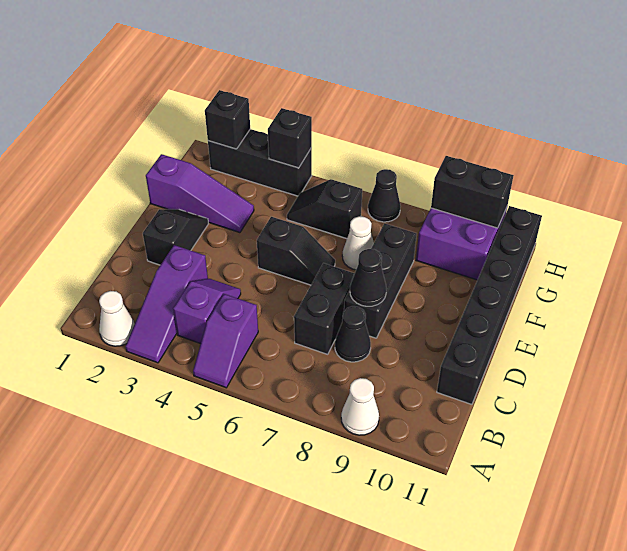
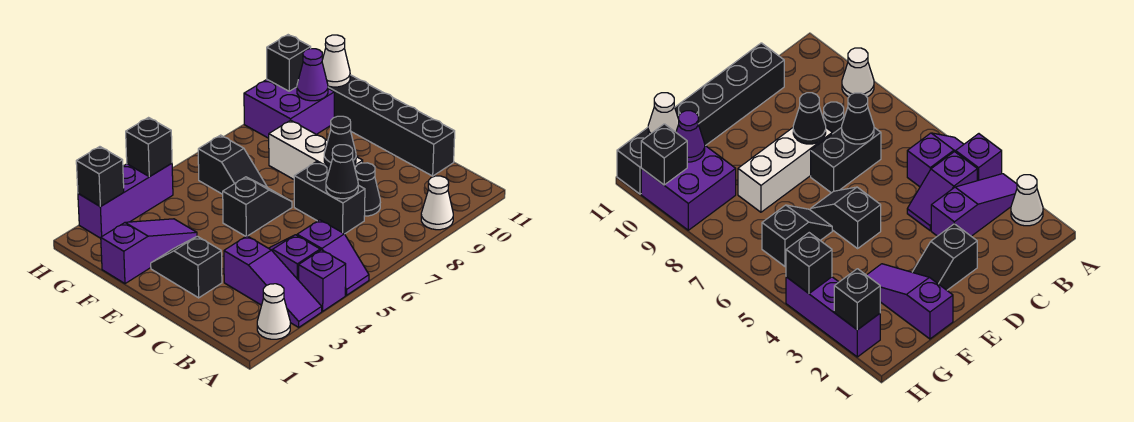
none -> purple brick A4 level 1
black brick D8:F8 level 1 -> white brick D8:F8 level 1
white cone F7 level 1 -> white cone G11 level 2
black slope G5:G6 level 1 top 6 -> black slope F6:G6 level 1 top G
none -> purple cone G10 level 2
black brick H2:H4 level 1 -> purple brick H2:H4 level 1
black cone H7 level 1 -> black cone C7 level 2
black brick H9:H10 level 2 -> black brick H10 level 2

